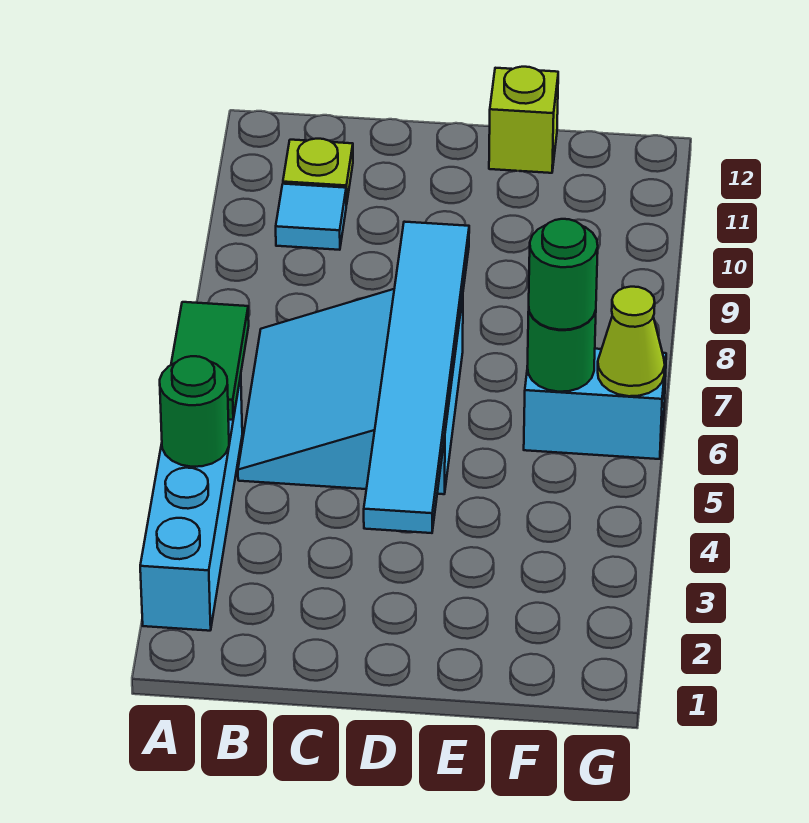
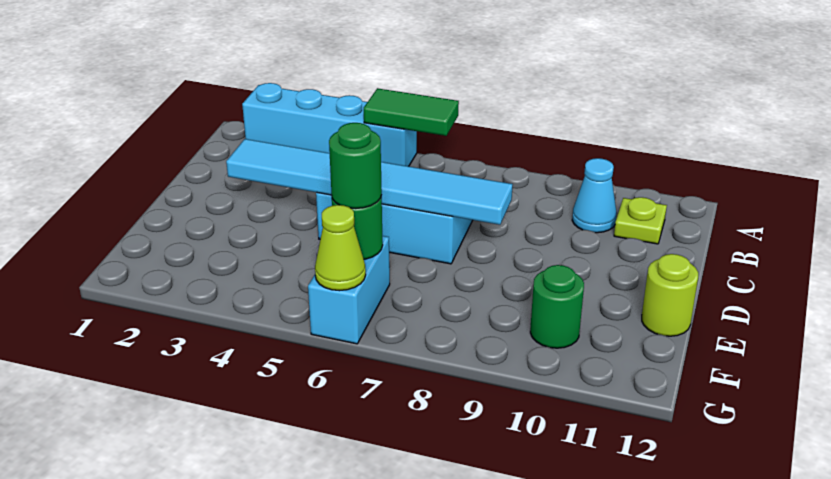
green round brick A4 level 2 -> green round brick F10 level 1
cyan tile B10 level 1 -> cyan cone B10 level 1
lime brick E12 level 1 -> lime round brick E12 level 1

